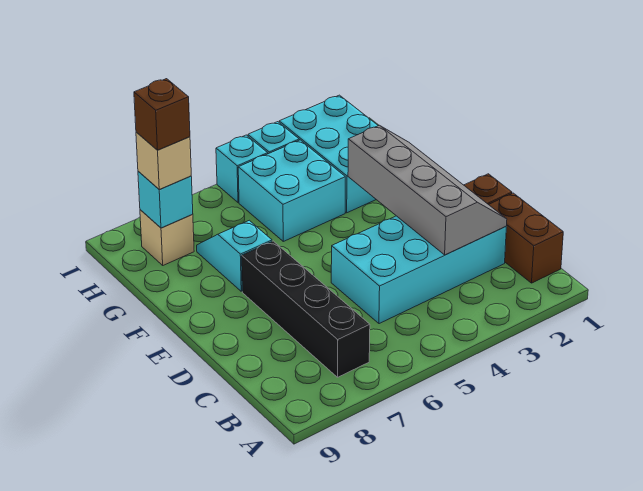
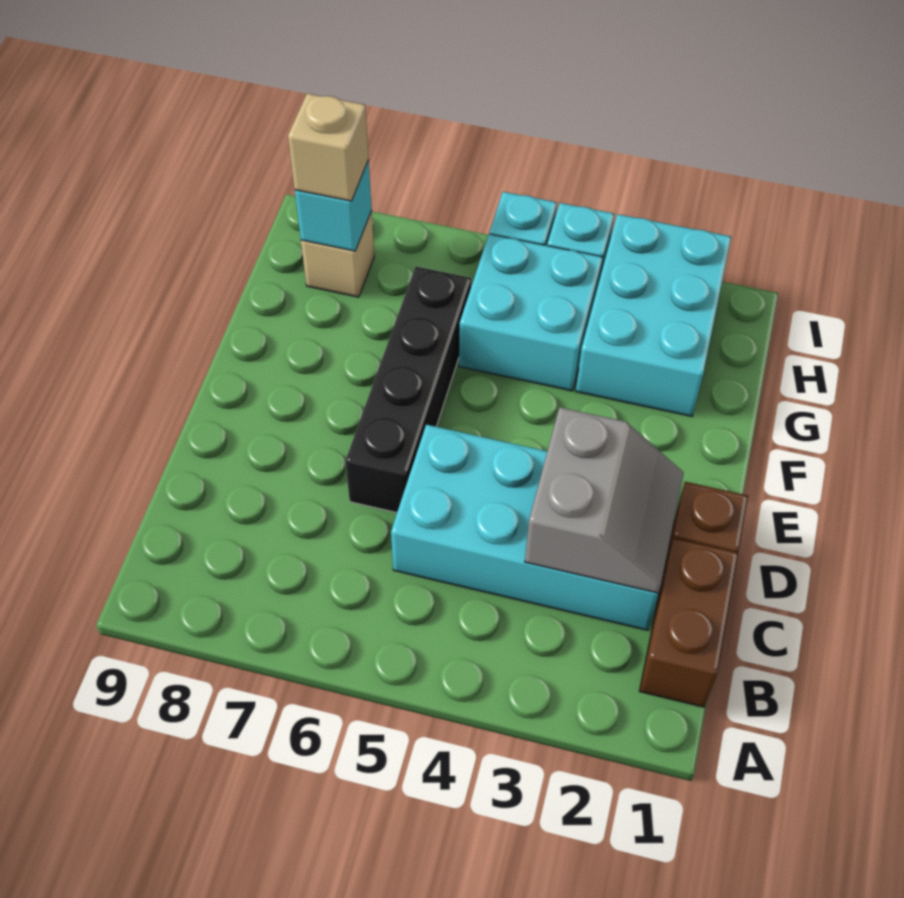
black brick B7:E7 level 1 -> black brick D6:G6 level 1
grey slope C2:F3 level 2 top 3 -> grey slope C2:D3 level 2 top 3
cyan slope F7:G7 level 1 top F -> none
brown brick H8 level 4 -> none

